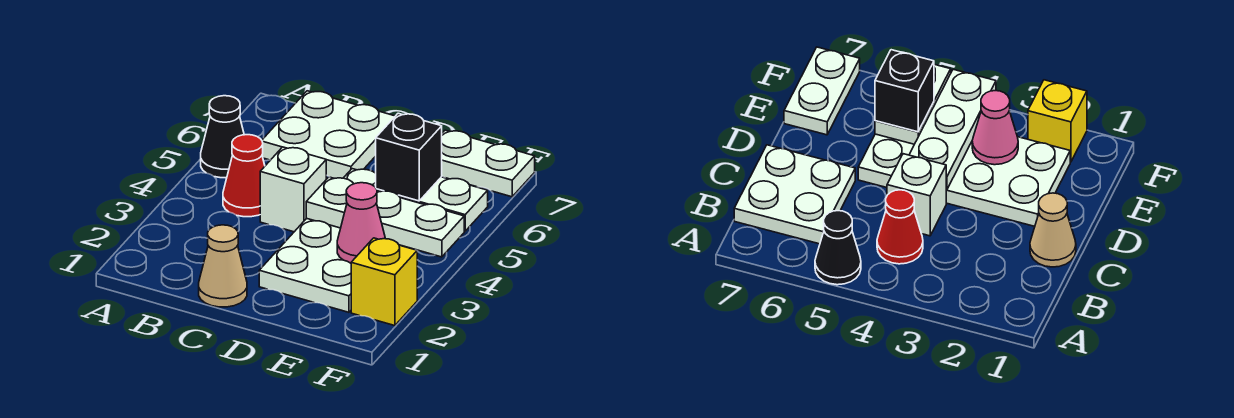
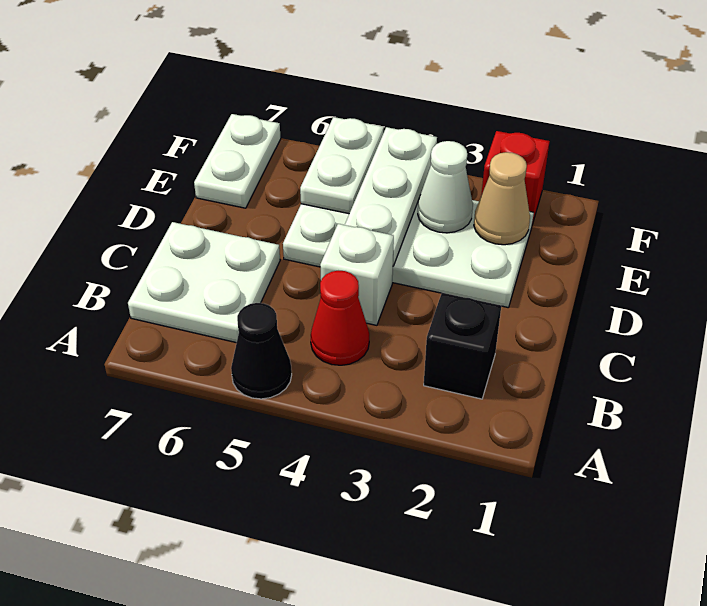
tan cone C1 level 1 -> tan cone E2 level 2
pink cone E3 level 2 -> white cone E3 level 2
black brick E5 level 3 -> black brick B2 level 1
yellow brick F2 level 1 -> red brick F2 level 1

